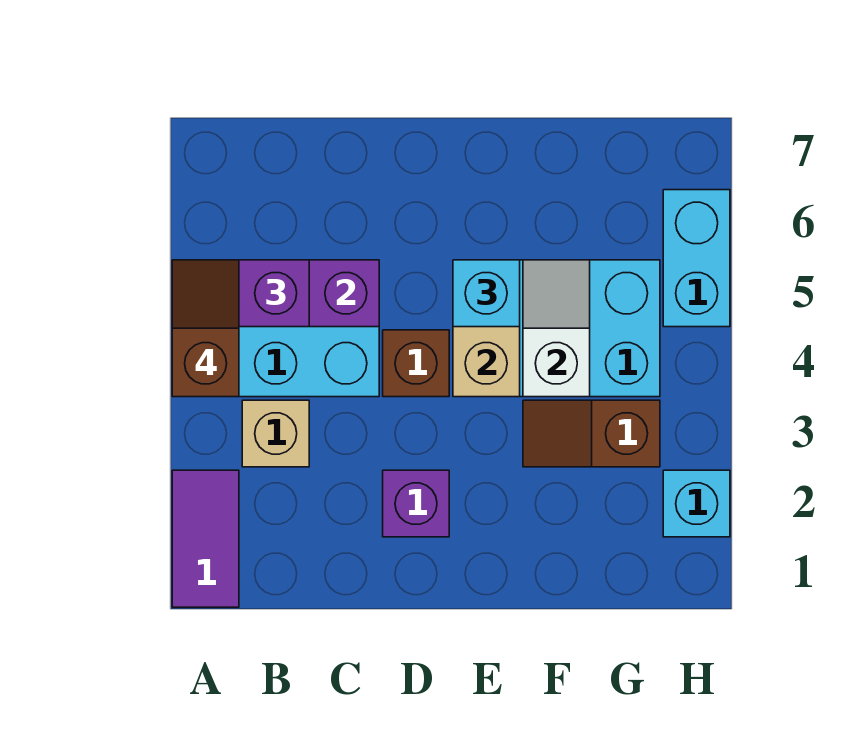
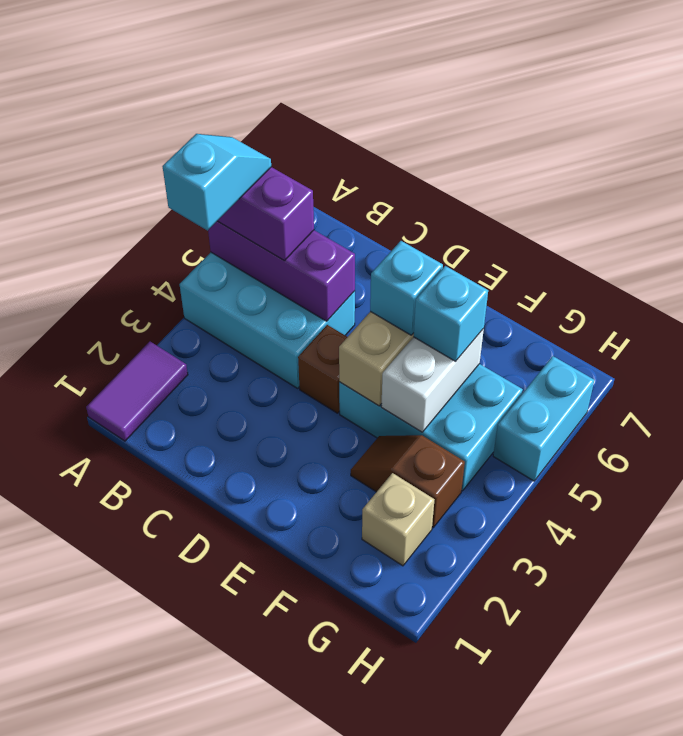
brown slope A4:A5 level 4 top 4 -> cyan slope A4:A5 level 4 top 4
tan brick B3 level 1 -> tan brick G2 level 1
purple brick D2 level 1 -> none
white slope F4:F5 level 2 top 4 -> white brick F4:F5 level 2
cyan brick H2 level 1 -> cyan brick F5 level 3

